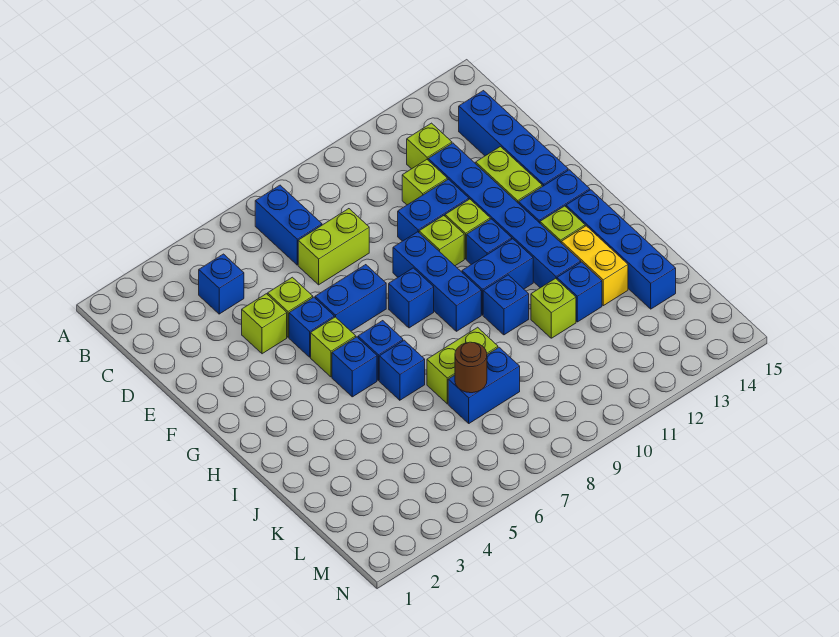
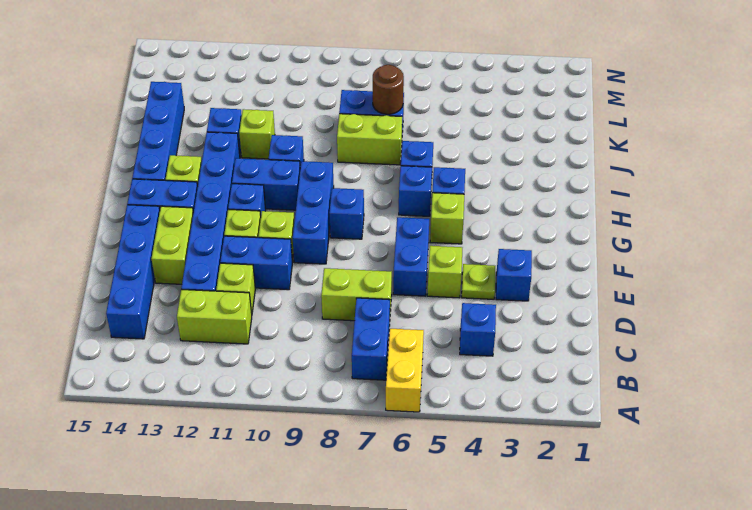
lime brick C12 level 1 -> lime brick C11:C12 level 1
lime brick E4 level 1 -> lime plate E4 level 1
blue brick F5 level 1 -> blue brick E3 level 1
blue brick F6:F7 level 1 -> blue brick E6:F6 level 1
yellow brick I13:J13 level 1 -> yellow brick A6:B6 level 1

